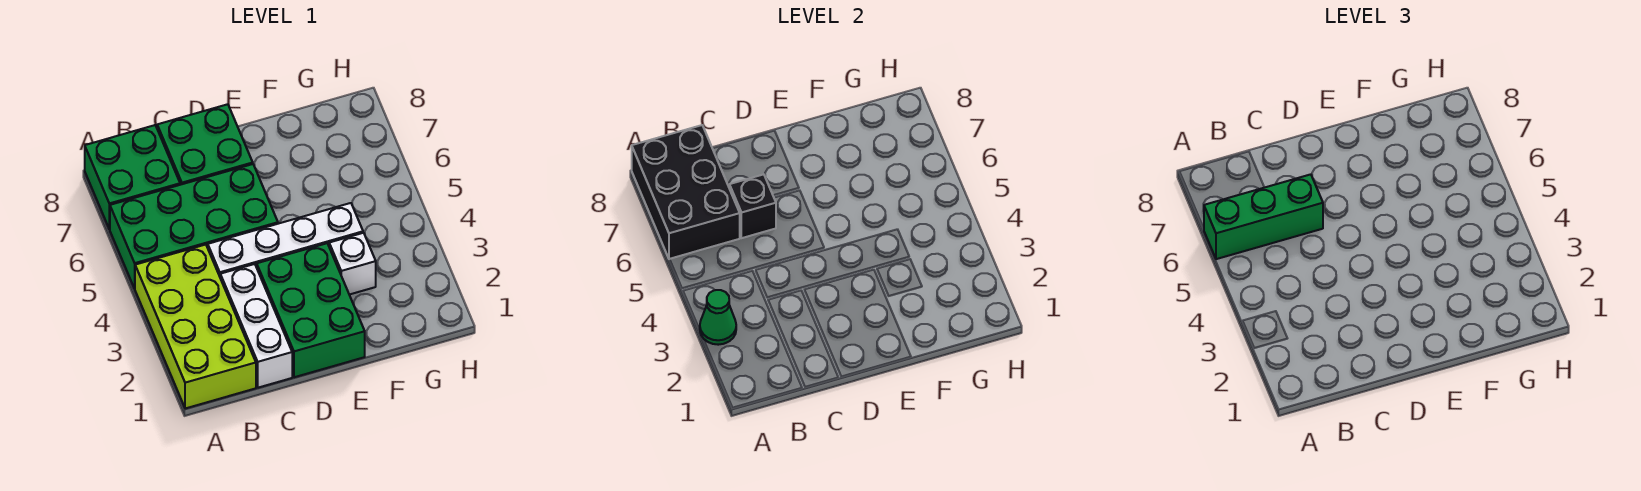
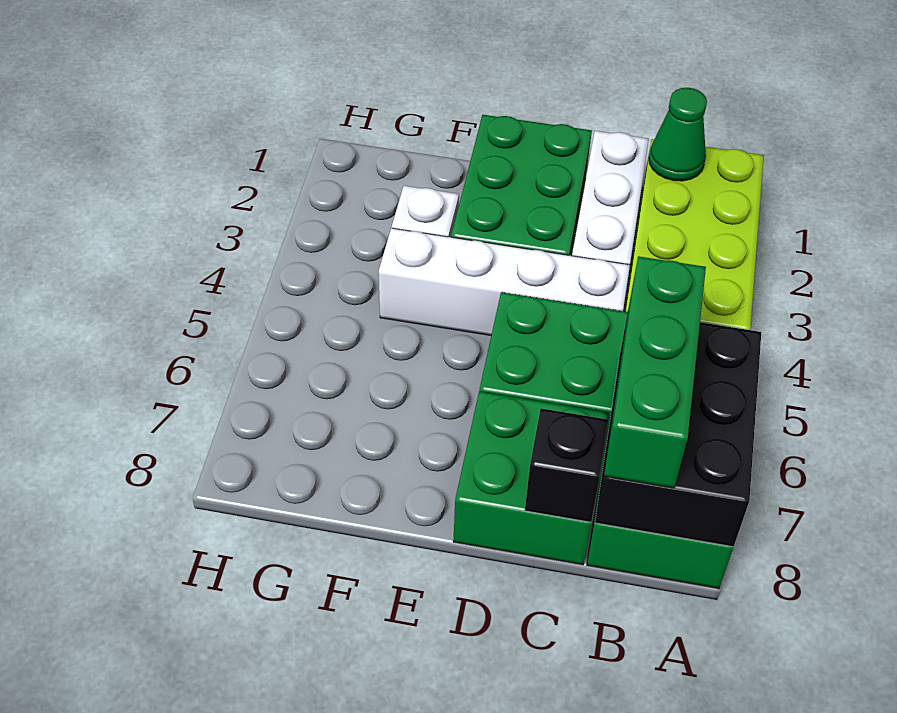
green cone A3 level 2 -> green cone B1 level 2
green brick A6:C6 level 3 -> green brick B6:B8 level 3
black brick C6 level 2 -> black brick C8 level 2

